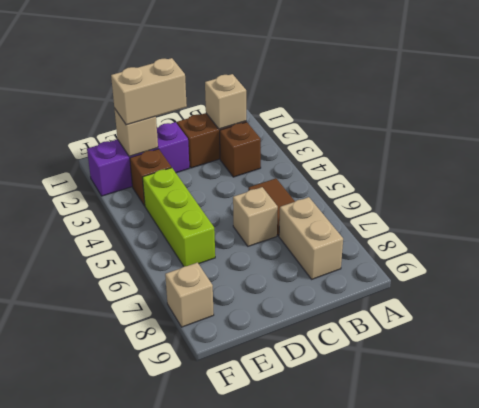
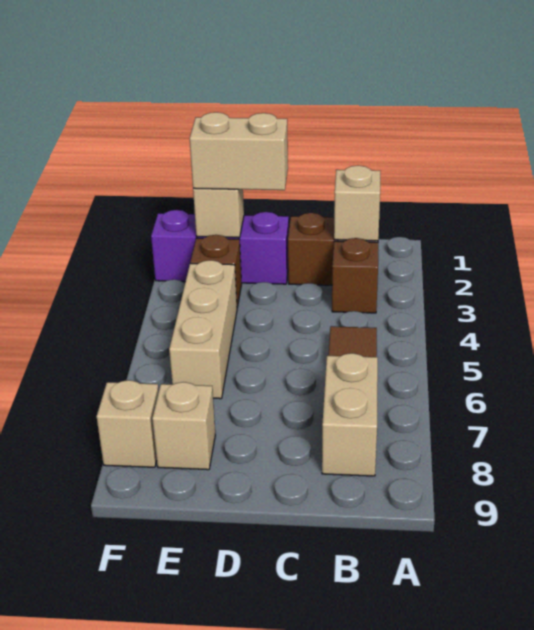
tan brick C6 level 1 -> tan brick E8 level 1
lime brick E4:E6 level 1 -> tan brick E4:E6 level 1

